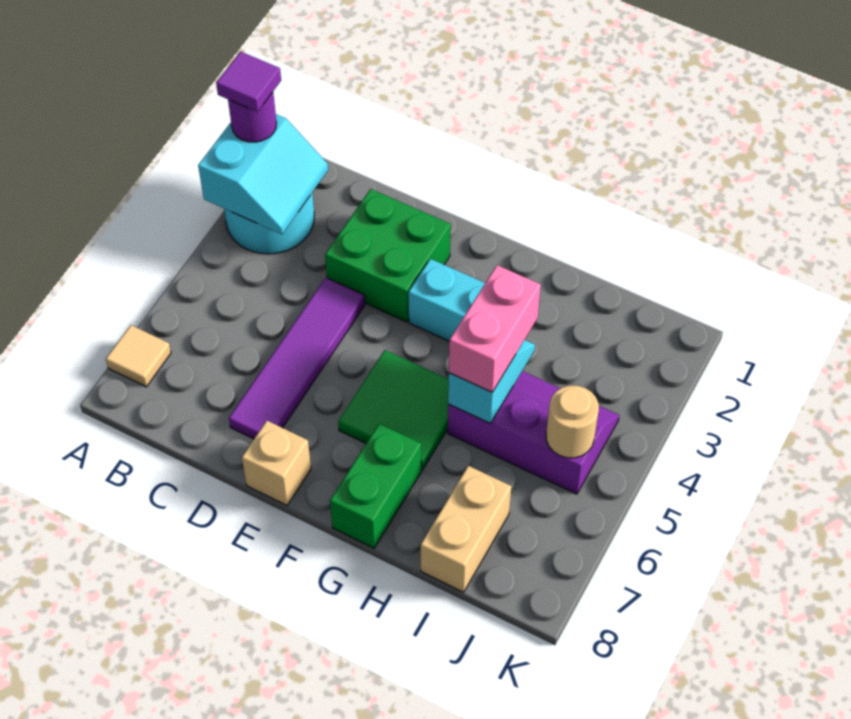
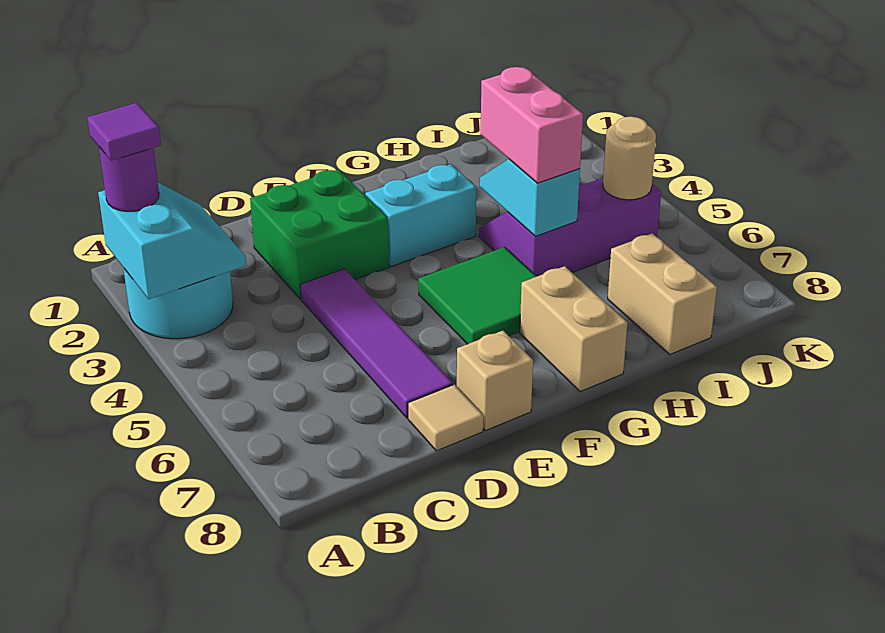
tan tile A7 level 1 -> tan tile D8 level 1
green brick G7:G8 level 1 -> tan brick G7:G8 level 1

